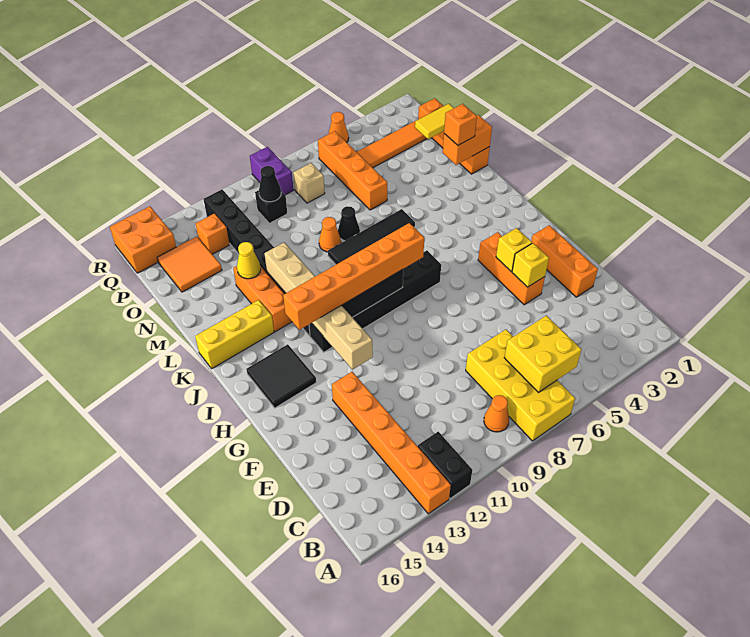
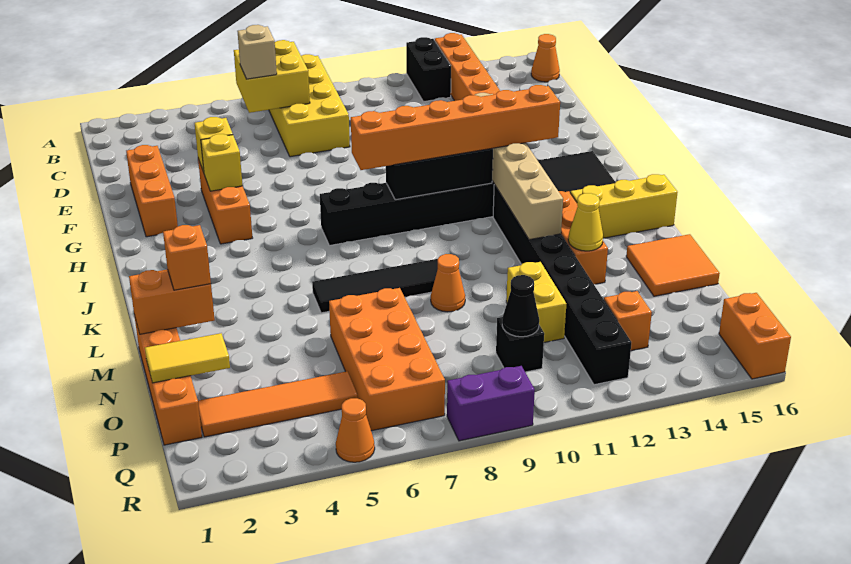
orange cone B9 level 1 -> orange cone B16 level 1
black cone M8 level 1 -> none
orange brick N6:Q6 level 1 -> orange brick N6:Q7 level 1
none -> yellow brick N11:O11 level 1
orange tile O14:P15 level 1 -> orange tile M15:N16 level 1
tan brick P8 level 1 -> tan brick C6 level 3
purple brick Q9:R9 level 1 -> purple brick R8:R9 level 1
orange brick Q15:R16 level 1 -> orange brick Q16:R16 level 1

